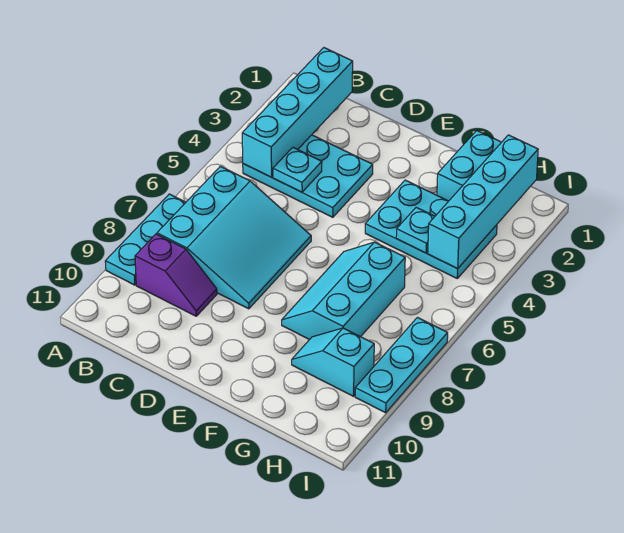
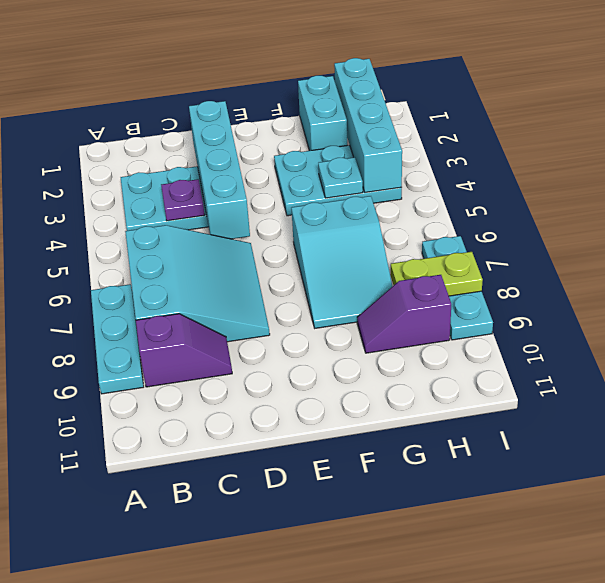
cyan brick B1:B4 level 2 -> cyan brick D2:D5 level 2
cyan plate C4 level 2 -> purple plate C4 level 2
cyan slope F6:G8 level 1 top G -> cyan slope F6:G8 level 1 top 6
cyan slope G9:H9 level 1 top H -> purple slope G9:H9 level 1 top H
none -> lime plate H8:I8 level 2

